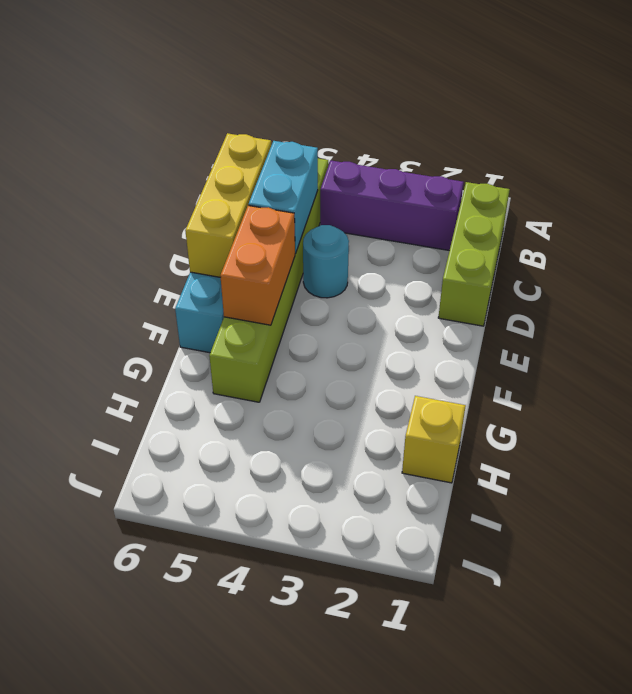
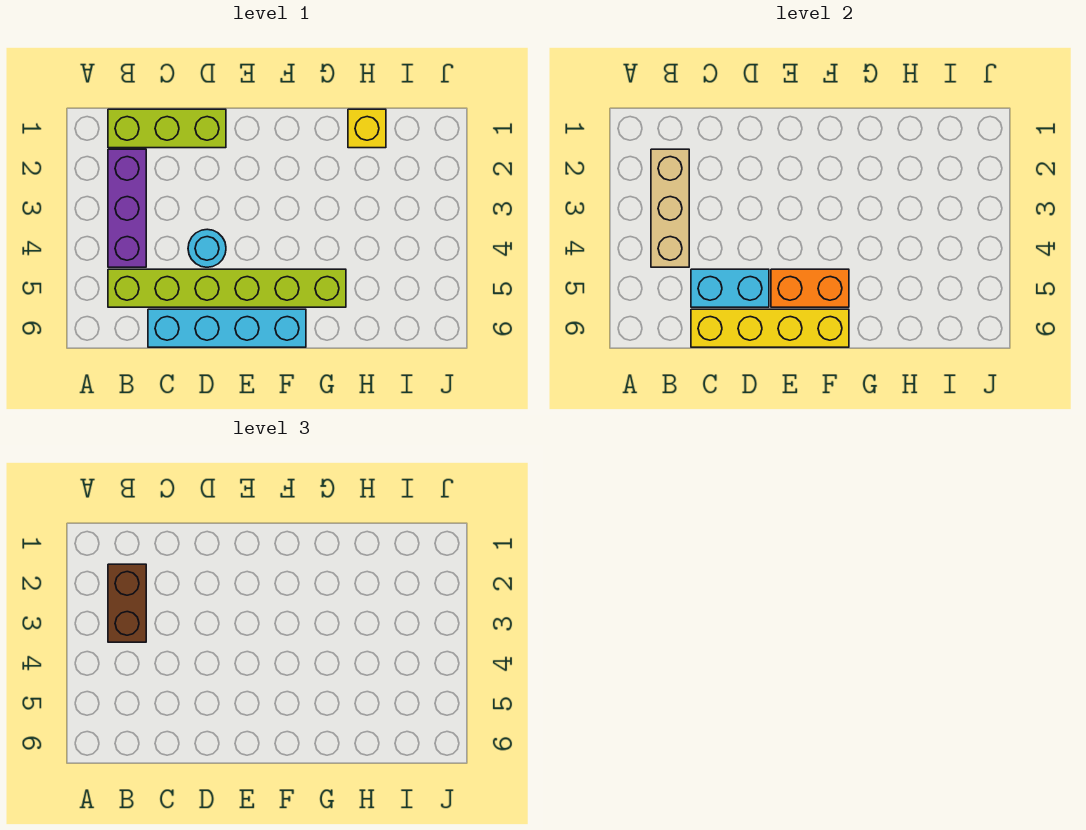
none -> tan brick B2:B4 level 2
none -> brown brick B2:B3 level 3
yellow brick C6:E6 level 2 -> yellow brick C6:F6 level 2

